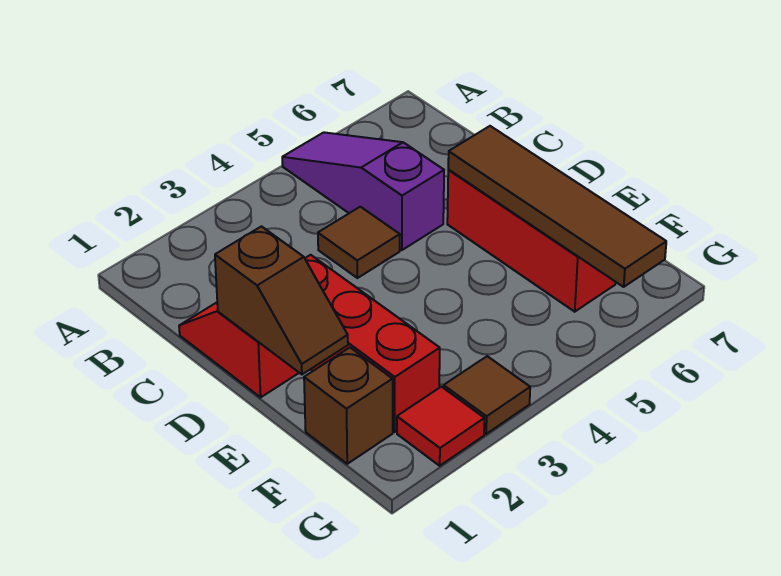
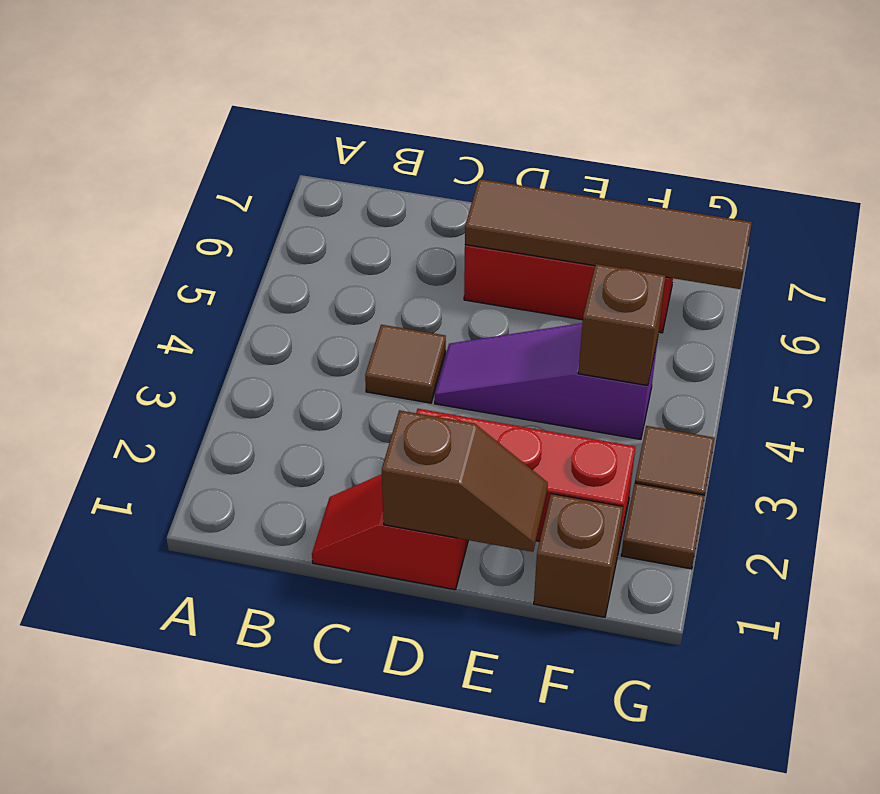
purple slope A5:C5 level 1 top C -> purple slope D4:F4 level 1 top F
none -> brown brick F4 level 2
red tile G2 level 1 -> brown tile G2 level 1

